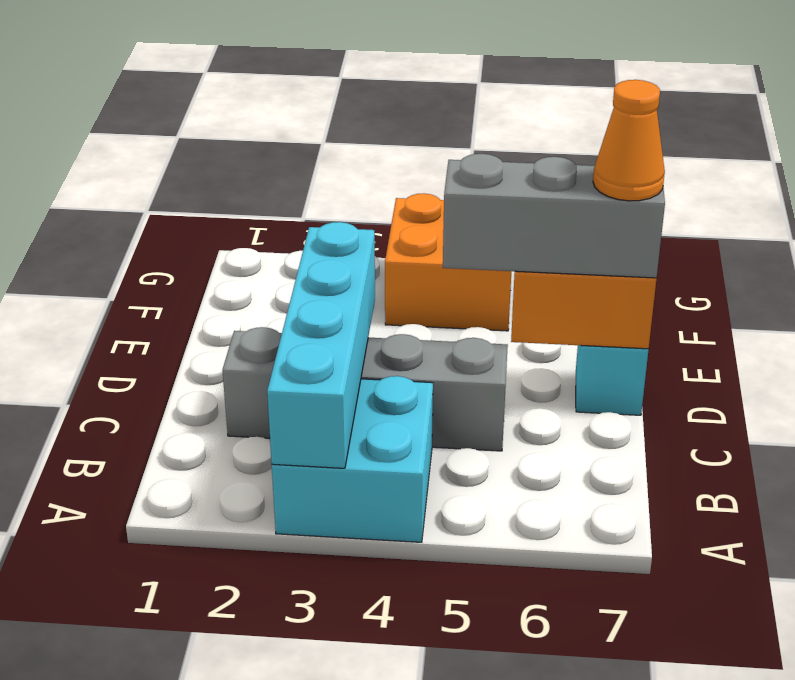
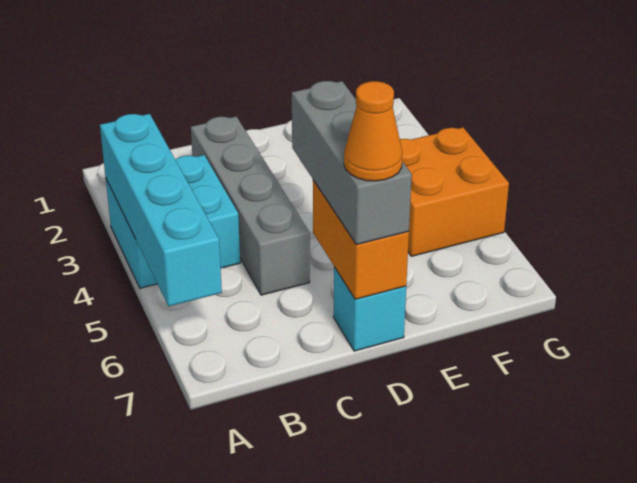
cyan brick A3:D3 level 2 -> cyan brick A3:A6 level 2

